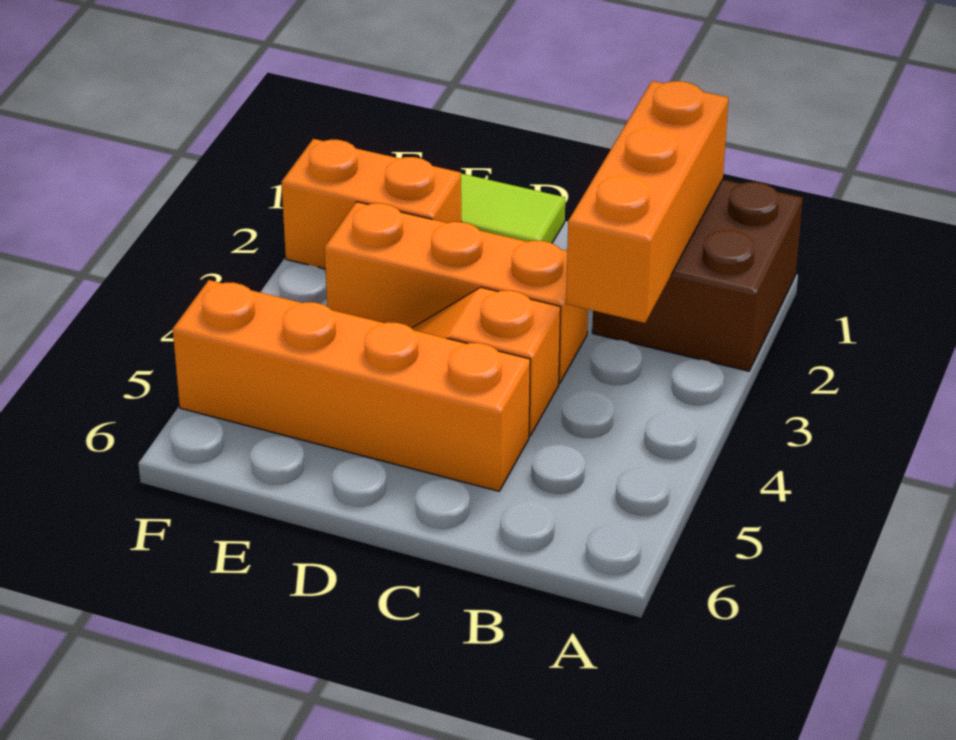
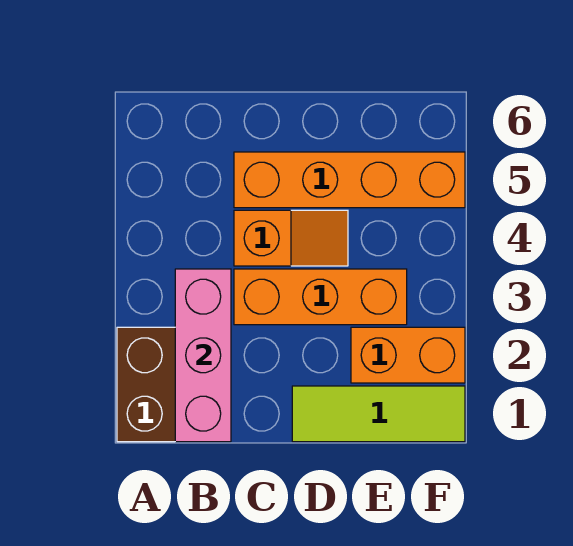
orange brick B1:B3 level 2 -> pink brick B1:B3 level 2

